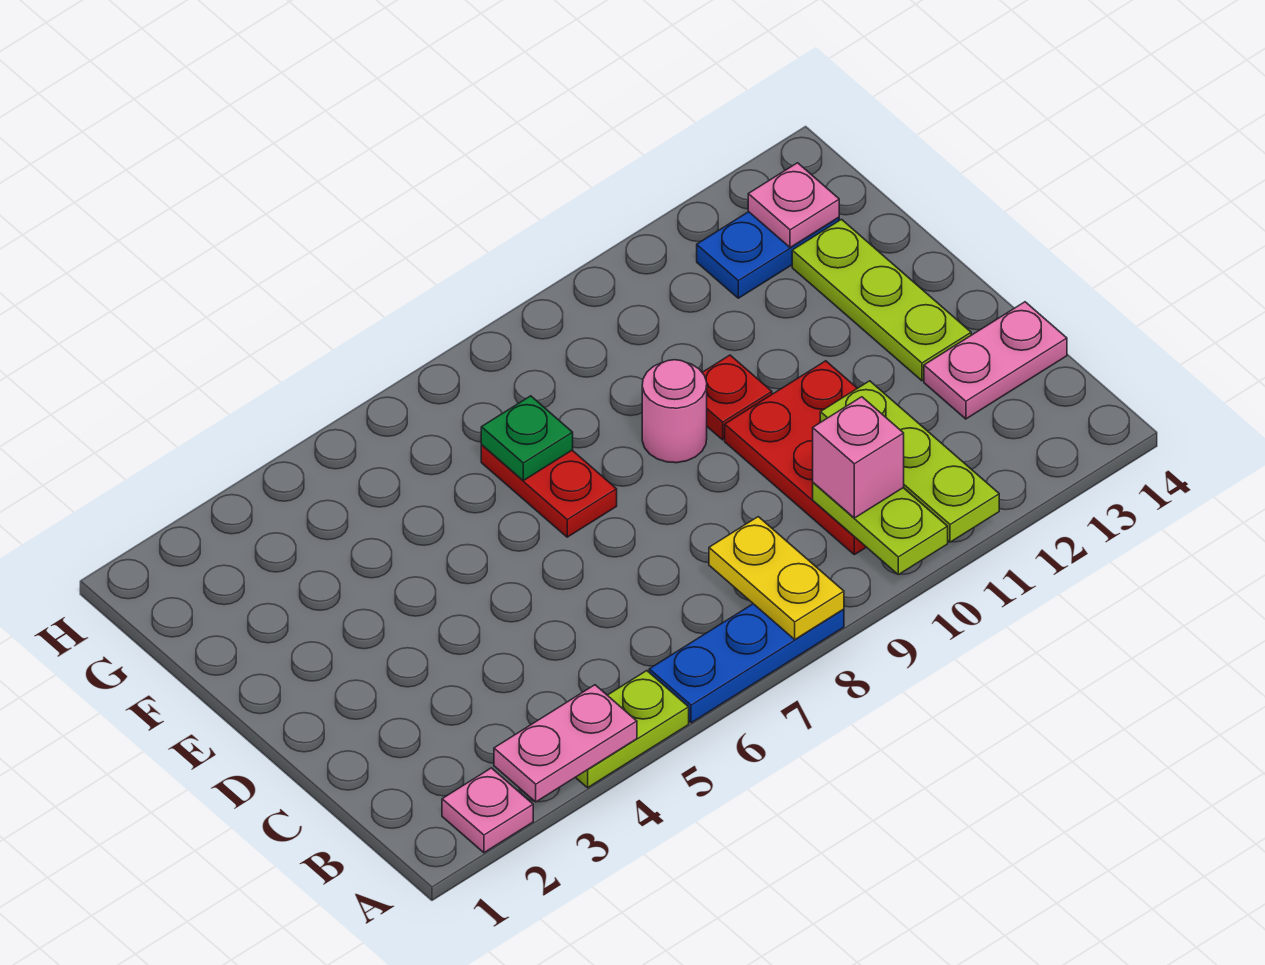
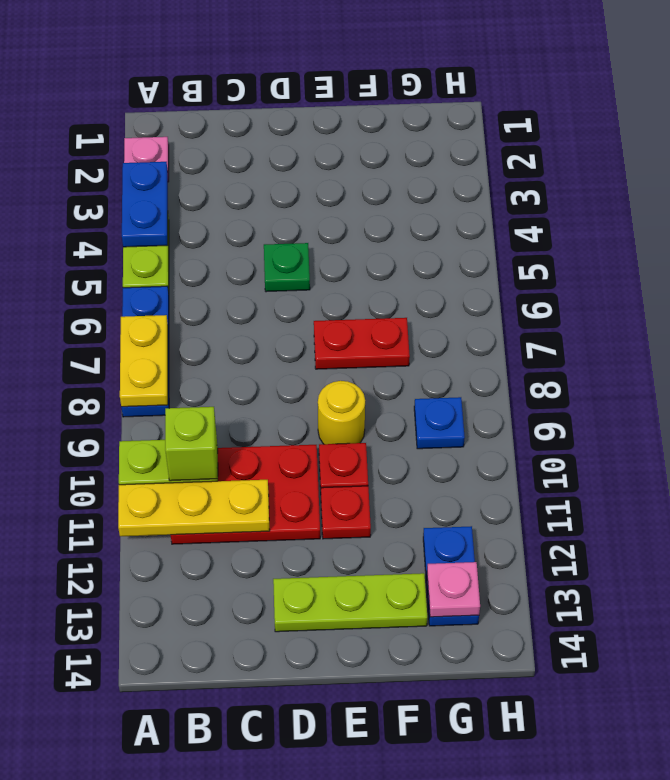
pink plate A3:A4 level 2 -> blue plate A3:A4 level 2
yellow plate A8:B8 level 2 -> yellow plate A7:A8 level 2
lime plate A11:C11 level 2 -> yellow plate A11:C11 level 2
pink brick B10 level 3 -> lime brick B10 level 3
pink plate C13:C14 level 1 -> none
pink round brick E9 level 1 -> yellow round brick E9 level 1
none -> red plate E11 level 1
green plate F7 level 2 -> green plate D5 level 1
none -> blue plate G9 level 1

